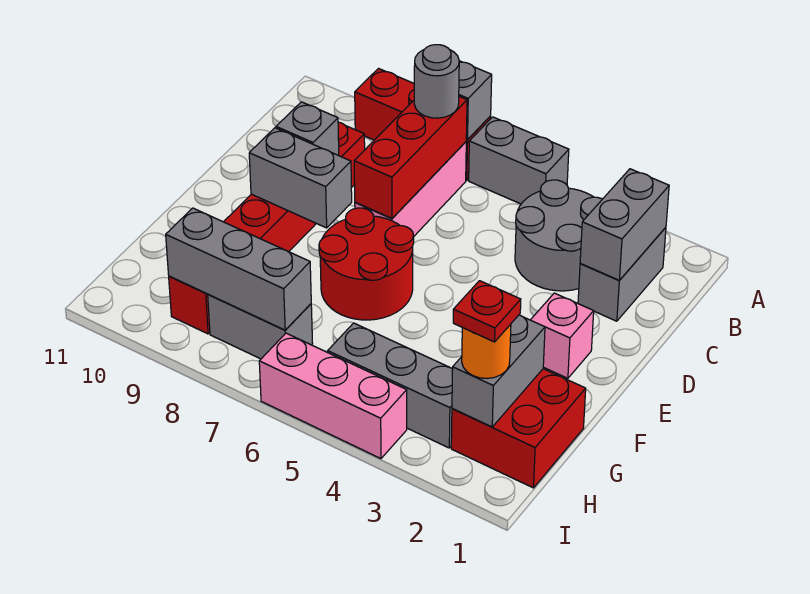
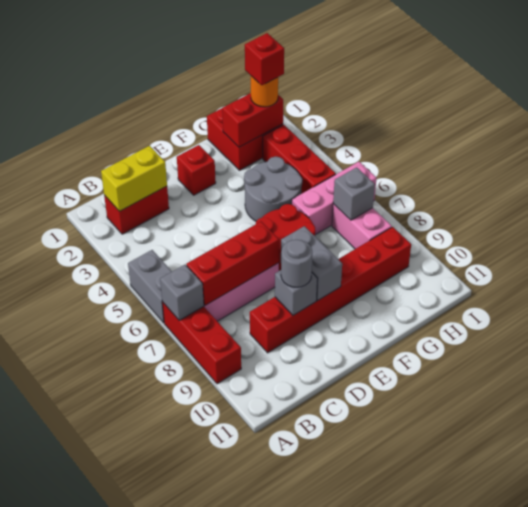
grey brick B2:C2 level 1 -> red brick B2:C2 level 1
grey brick B2:C2 level 2 -> yellow brick B2:C2 level 2
grey round brick B3:C4 level 1 -> grey round brick F4:G5 level 1
grey round brick B7 level 3 -> grey round brick D9 level 3
pink brick E2 level 1 -> red brick E2 level 1
grey brick G2:H2 level 2 -> red brick G2:H2 level 2
red plate H2 level 4 -> red brick H2 level 4
grey brick H3:H5 level 1 -> red brick H3:H5 level 1
grey brick H7:H8 level 1 -> pink brick H7:H8 level 1
grey brick H7:H9 level 2 -> grey brick H7 level 2
pink brick I4:I6 level 1 -> pink brick G6:I6 level 1

